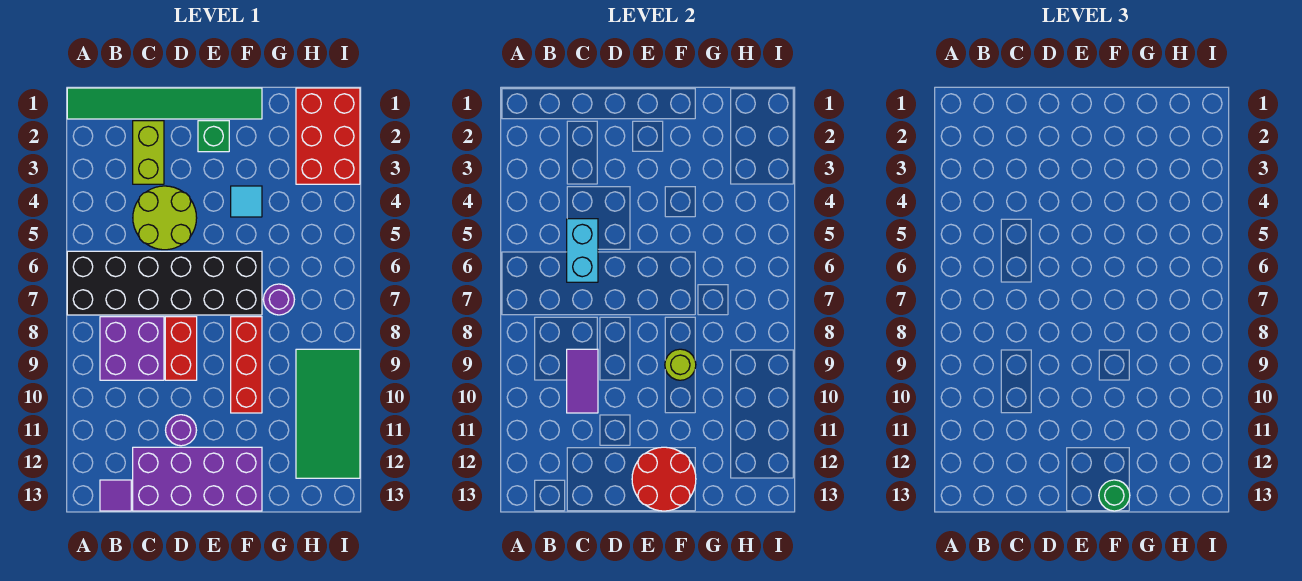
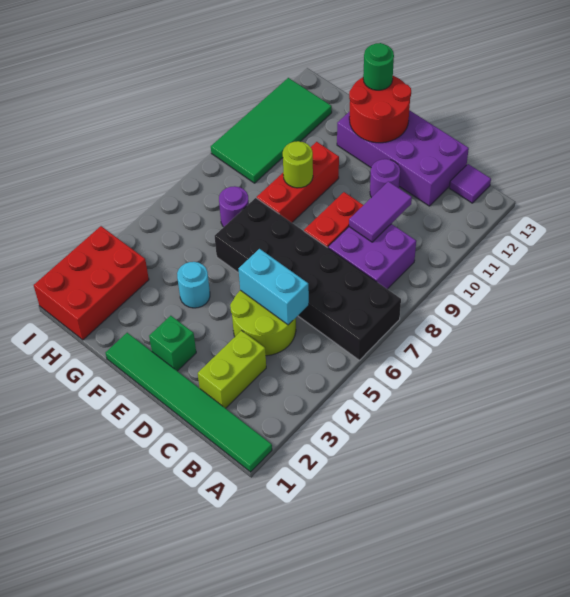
cyan brick C5:C6 level 2 -> cyan brick C5:D5 level 2
cyan tile F4 level 1 -> cyan round brick F4 level 1

